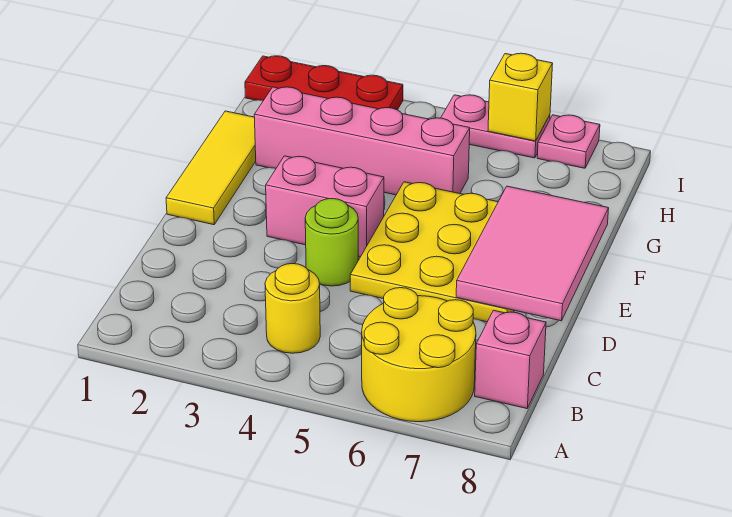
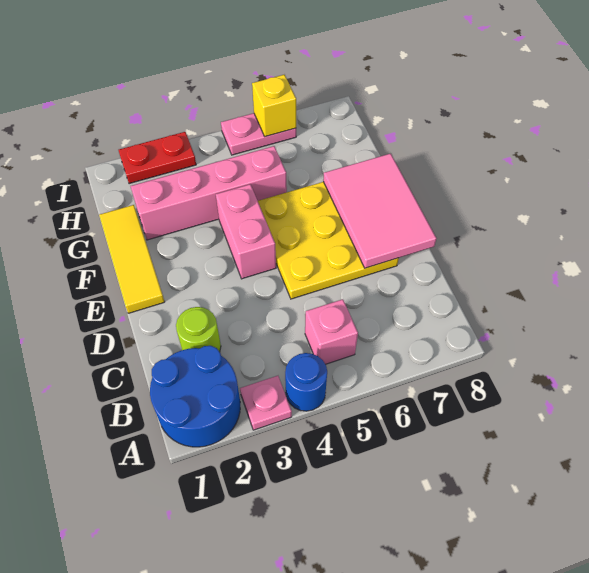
none -> blue round brick A1:B2 level 1
none -> blue round brick A4 level 1
yellow round brick A6:B7 level 1 -> none
yellow round brick B4 level 1 -> none
pink brick B8 level 1 -> pink brick B5 level 1
lime round brick D4 level 1 -> lime round brick C2 level 1
pink brick E3:E4 level 1 -> pink brick E4:F4 level 1
red plate I1:I3 level 1 -> red plate I2:I3 level 1
pink plate I7 level 1 -> pink plate A3 level 1

